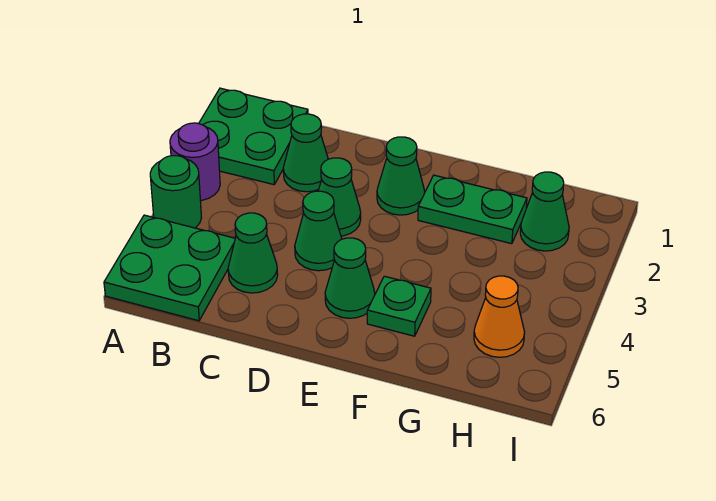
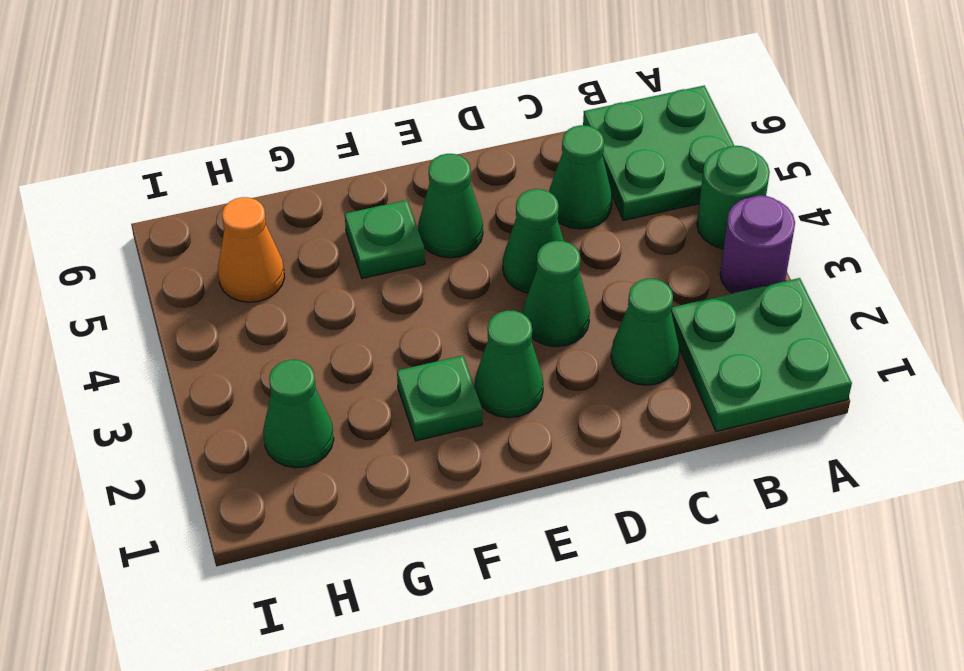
green plate F2:G2 level 1 -> green plate F2 level 1

